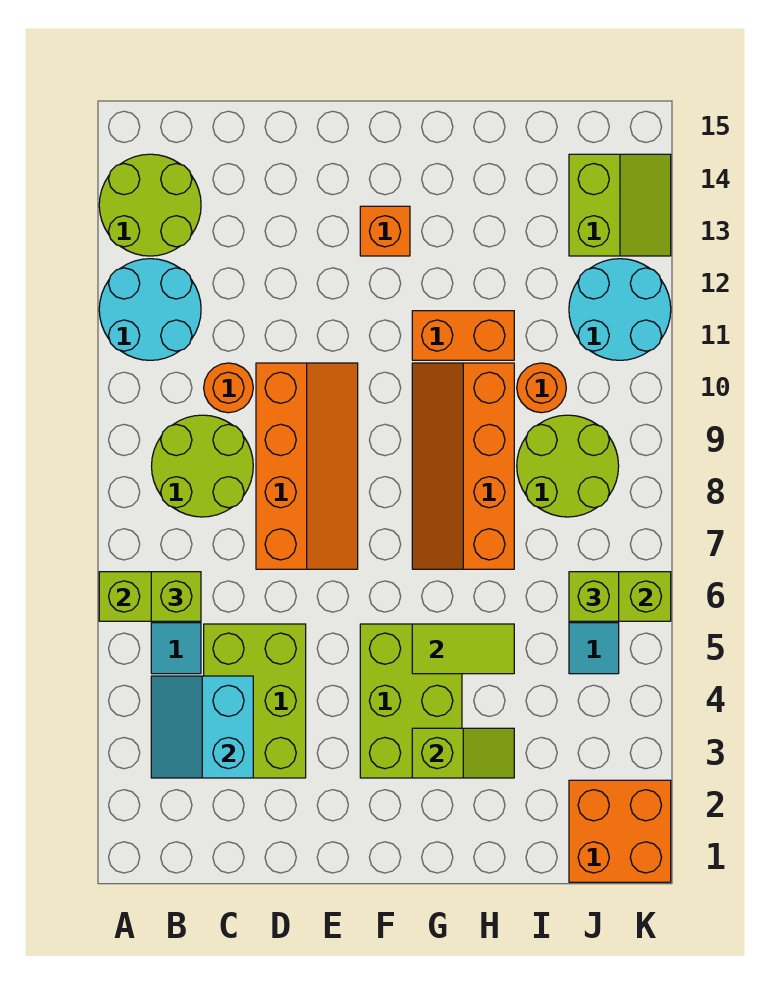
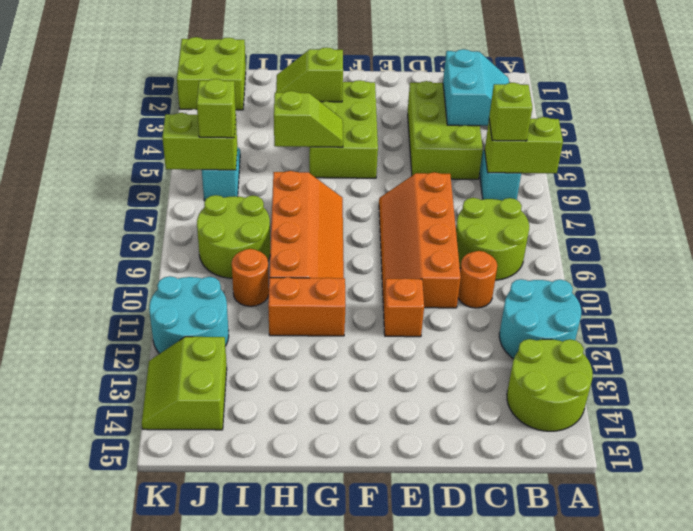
orange brick F13 level 1 -> orange brick E11 level 1
lime tile G5:H5 level 2 -> lime slope G5:H5 level 2 top H
orange brick J1:K2 level 1 -> lime brick J1:K2 level 1

